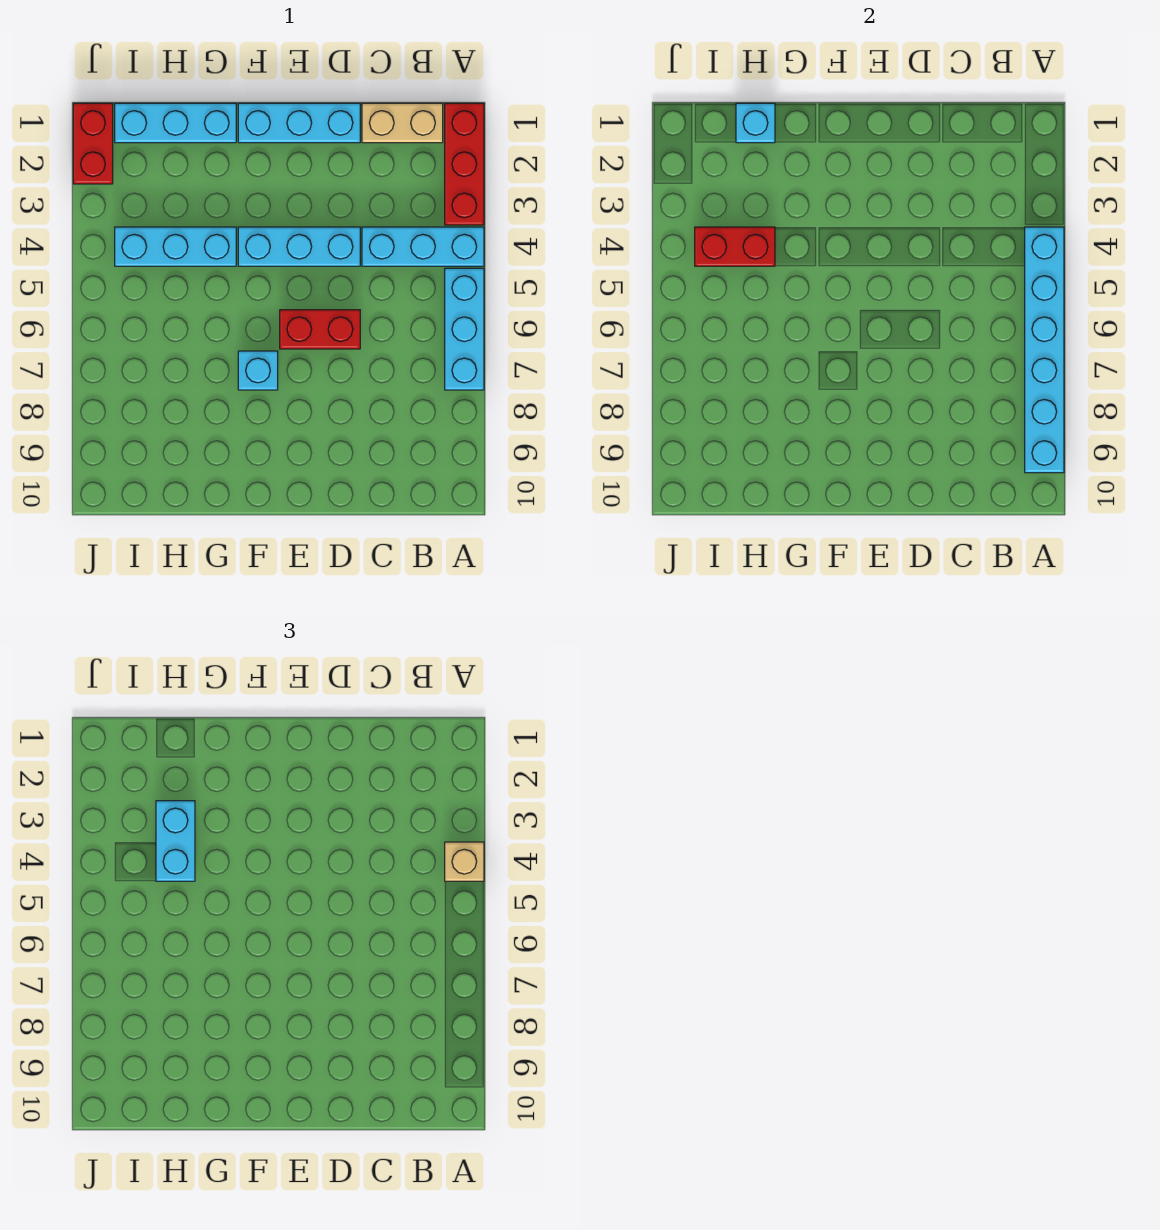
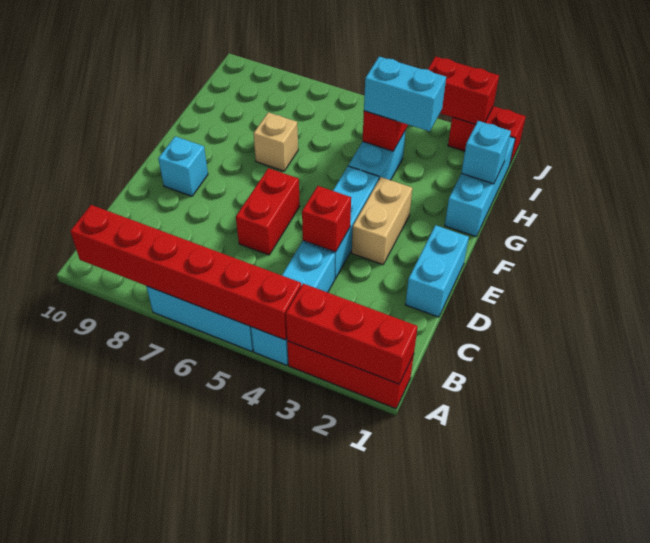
none -> red brick A1:A3 level 2
cyan brick A4:A9 level 2 -> red brick A4:A9 level 2
tan brick A4 level 3 -> tan brick G7 level 1
tan brick B1:C1 level 1 -> tan brick E3:F3 level 1
cyan brick D1:F1 level 1 -> cyan brick D1:E1 level 1
none -> red brick D4 level 2
cyan brick F7 level 1 -> cyan brick E9 level 1
cyan brick G4:I4 level 1 -> cyan brick G4:H4 level 1
none -> red brick J2:J3 level 2

